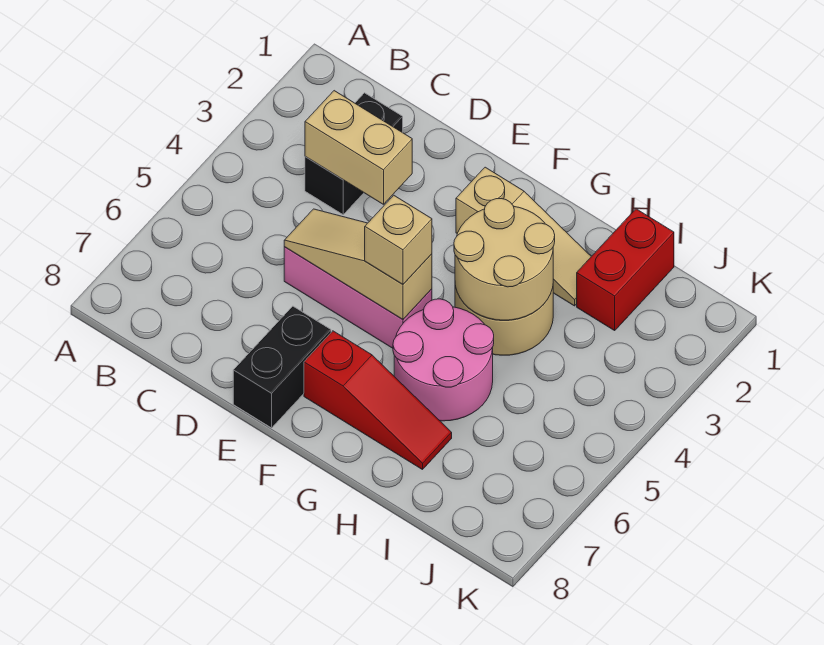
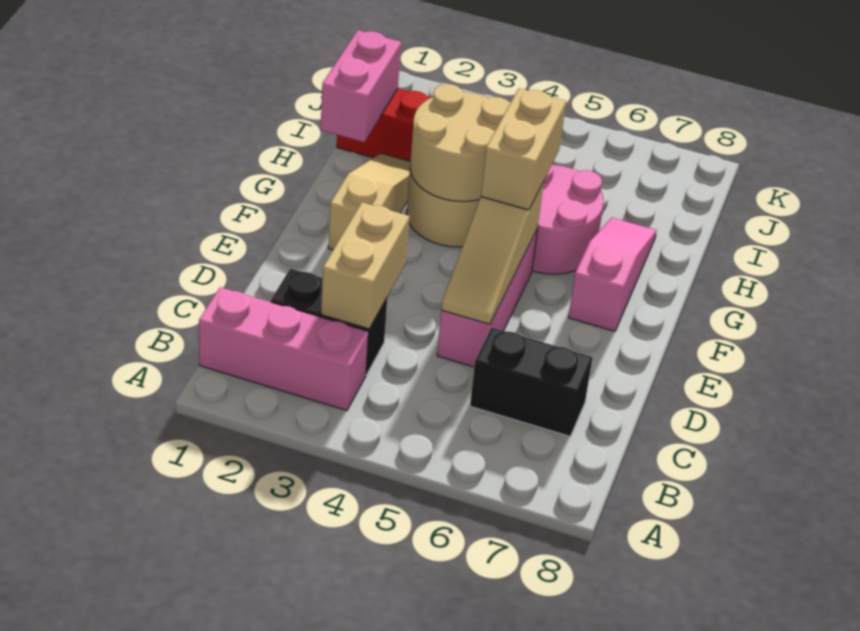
none -> pink brick B1:B3 level 1
black brick E7:E8 level 1 -> black brick C6:C7 level 1
tan brick F5 level 3 -> tan brick F5:G5 level 3
red slope F7:H7 level 1 top F -> pink slope F7:H7 level 1 top F
none -> pink brick H1:I1 level 2

